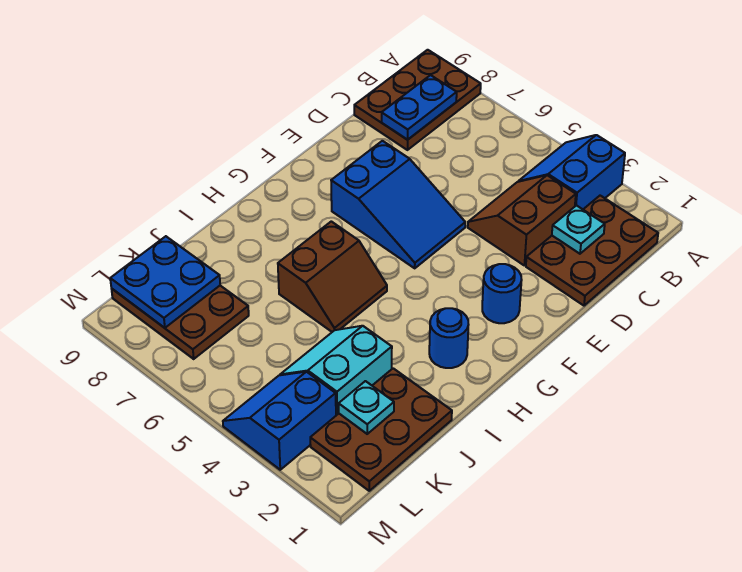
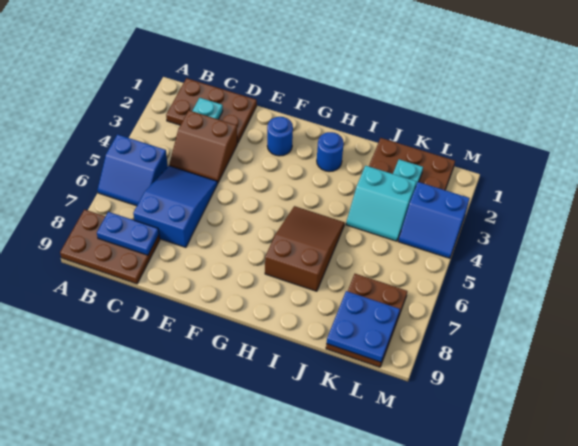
blue slope A3:B4 level 1 top 3 -> blue slope A5:B6 level 1 top 5
blue slope E5:F7 level 1 top 7 -> blue slope C5:D7 level 1 top 7
brown slope H5:I6 level 1 top 6 -> brown slope H5:I7 level 1 top 7

